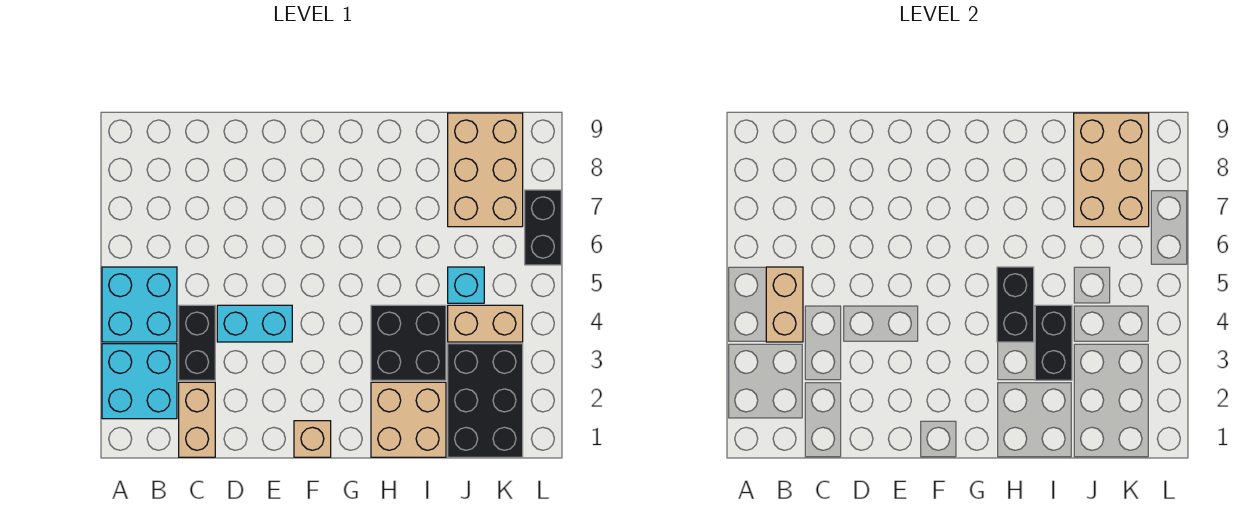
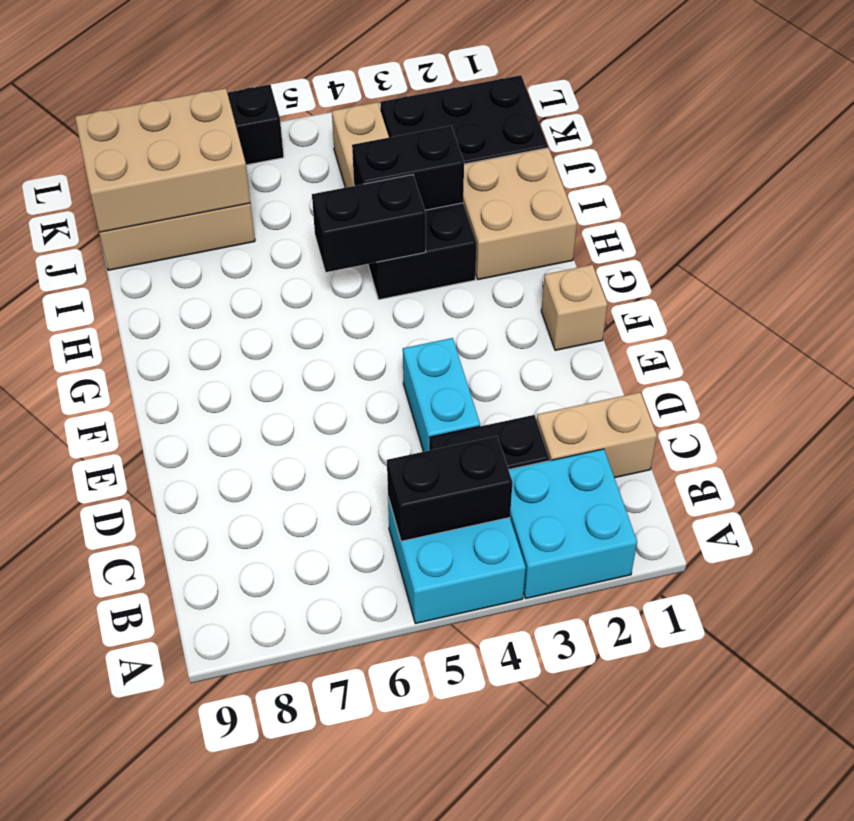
tan brick B4:B5 level 2 -> black brick B4:B5 level 2
cyan brick J5 level 1 -> none

